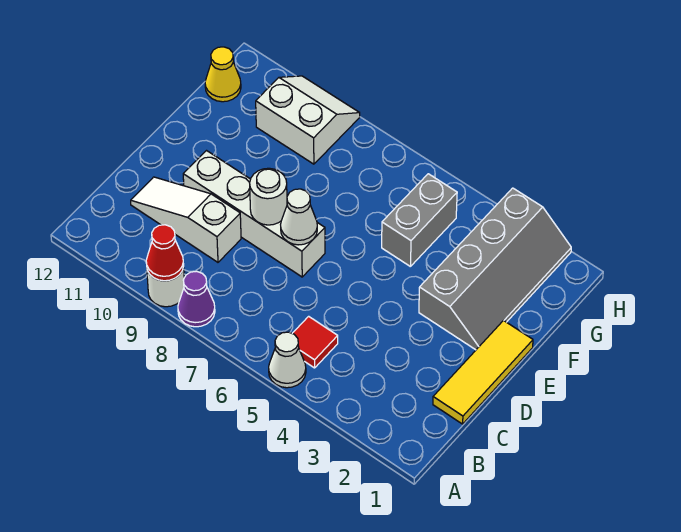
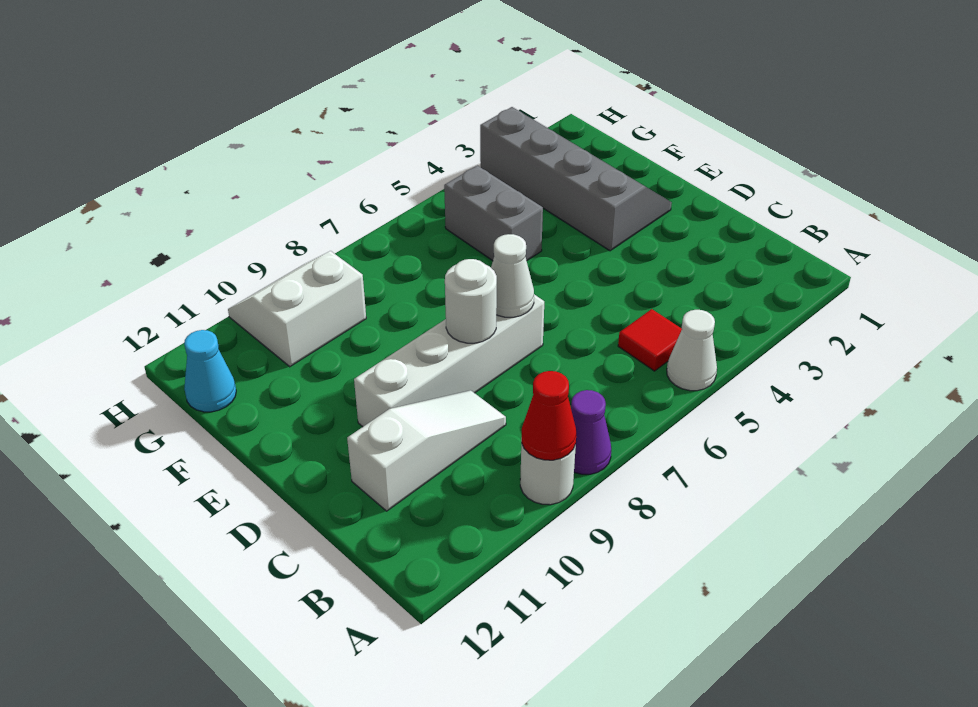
yellow tile C1:E1 level 1 -> none
white slope C9:C11 level 1 top 9 -> white slope C9:C11 level 1 top 11
yellow cone G12 level 1 -> cyan cone G12 level 1

